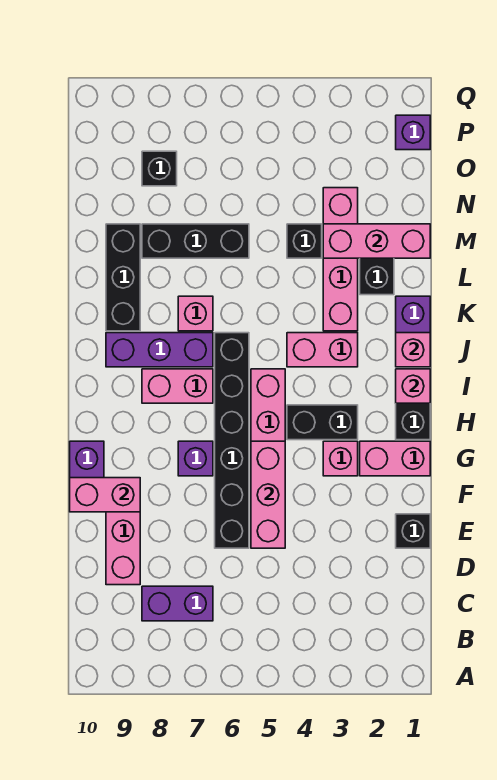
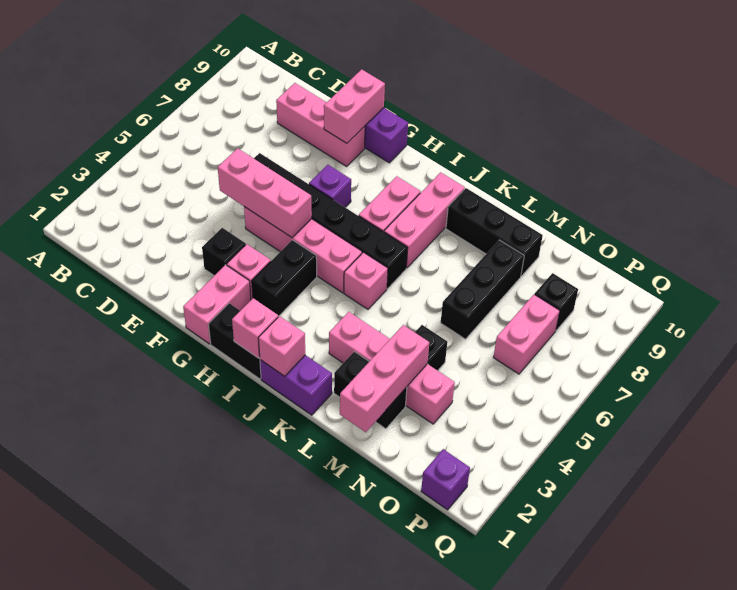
purple brick C7:C8 level 1 -> none
black brick E1 level 1 -> black brick F3 level 1
pink brick J3:J4 level 1 -> pink brick O6:O7 level 1
purple brick J7:J9 level 1 -> pink brick J7:J9 level 1
pink brick K7 level 1 -> pink brick J5 level 1

